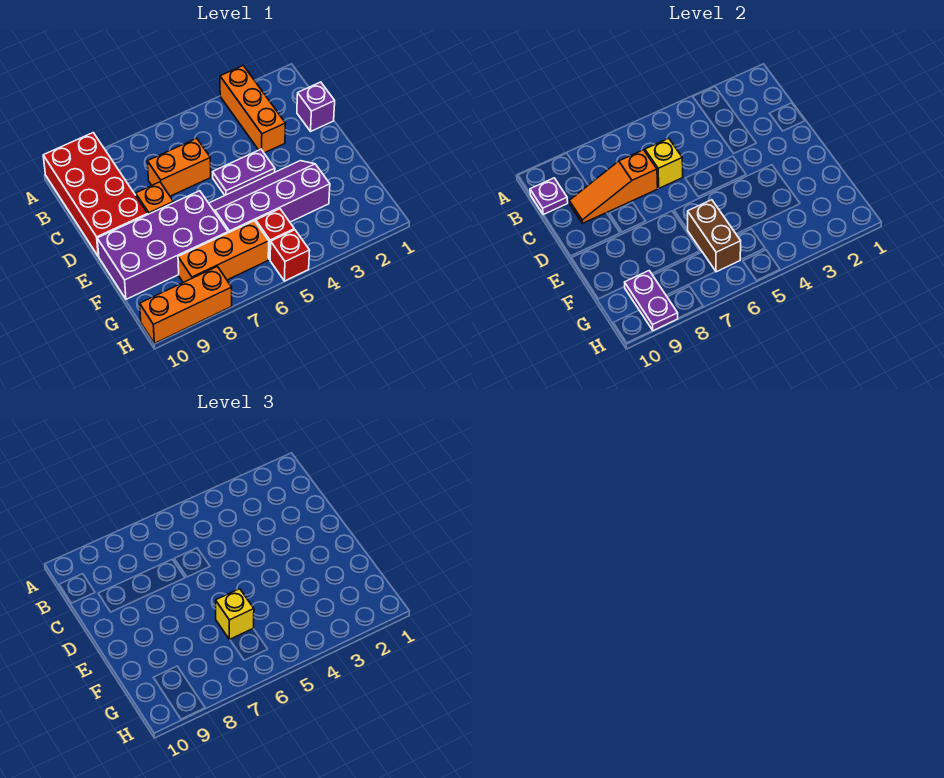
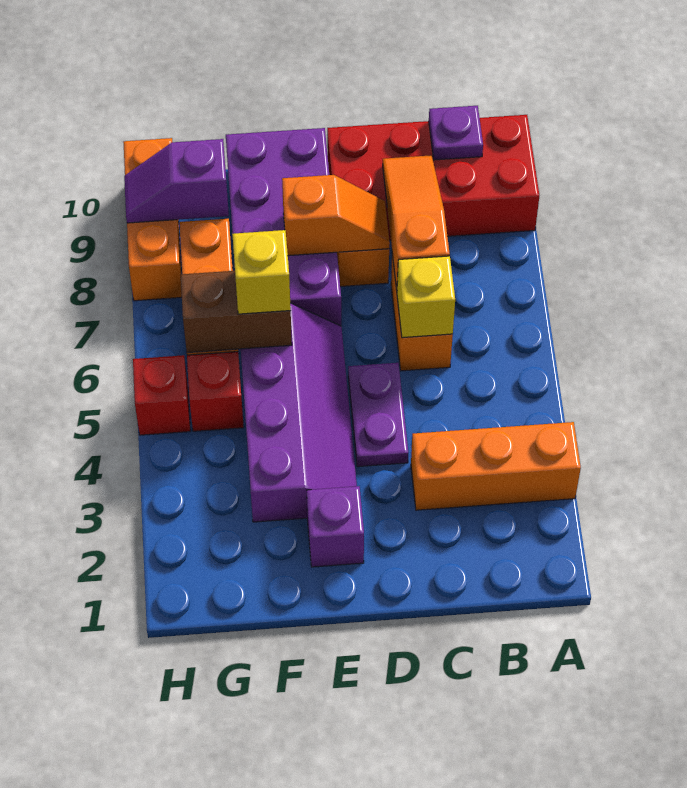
purple brick C1 level 1 -> purple brick E2 level 1
none -> orange slope D8:E8 level 2 top E
purple plate G9:H9 level 2 -> purple slope G9:H9 level 2 top G

